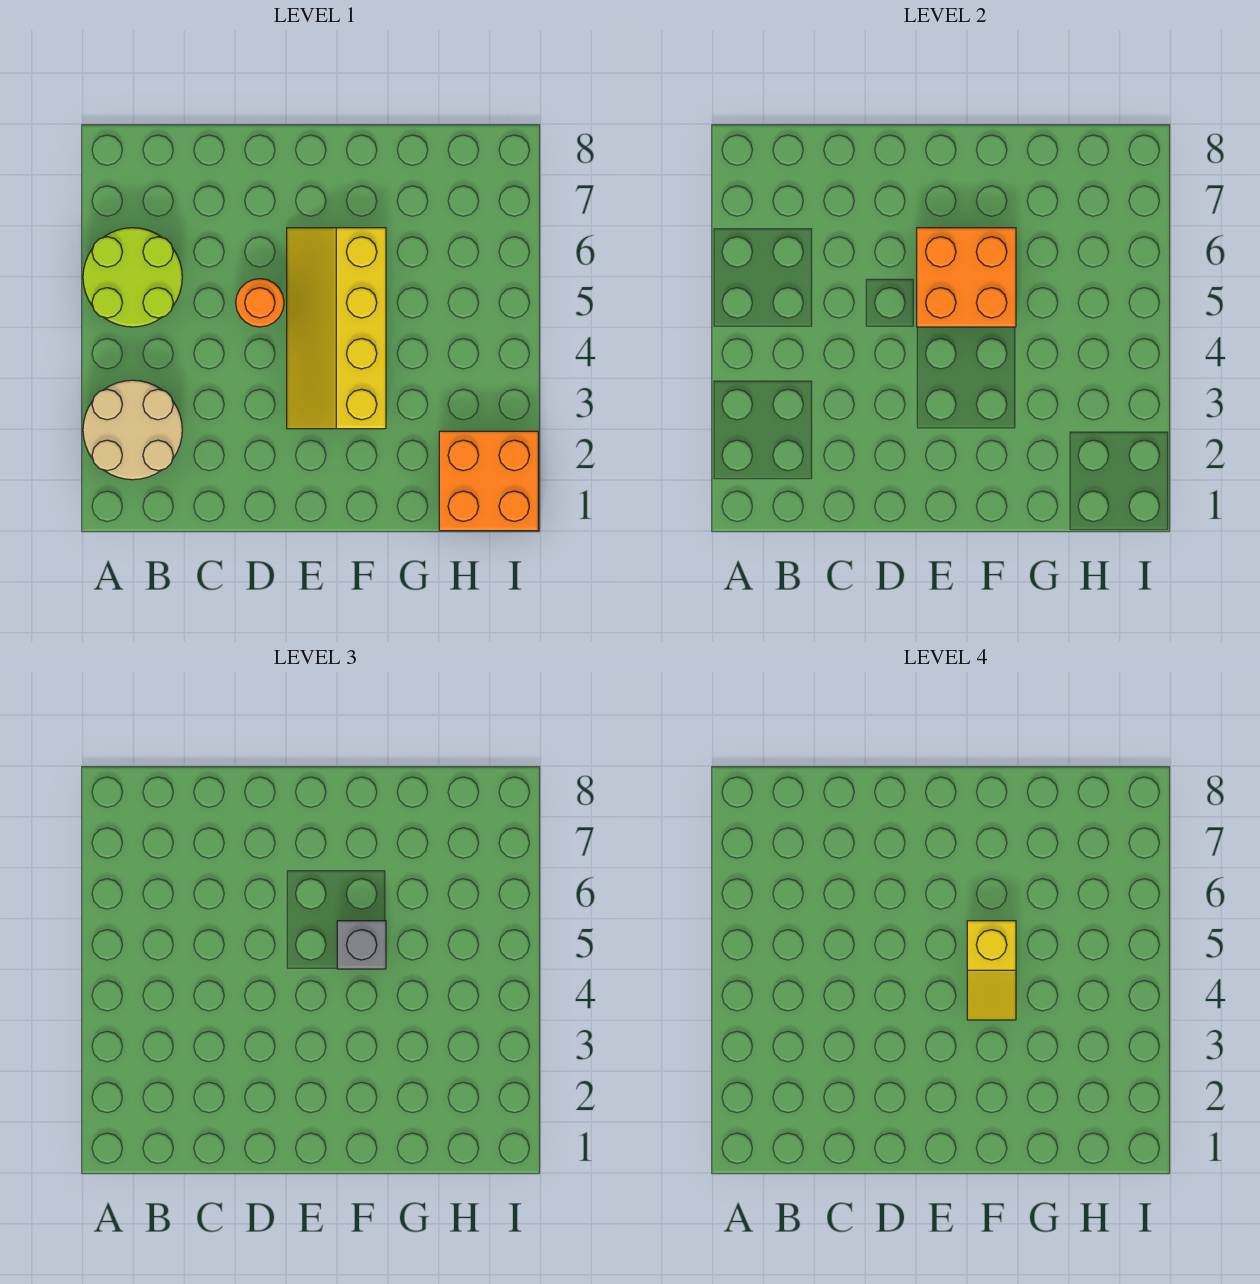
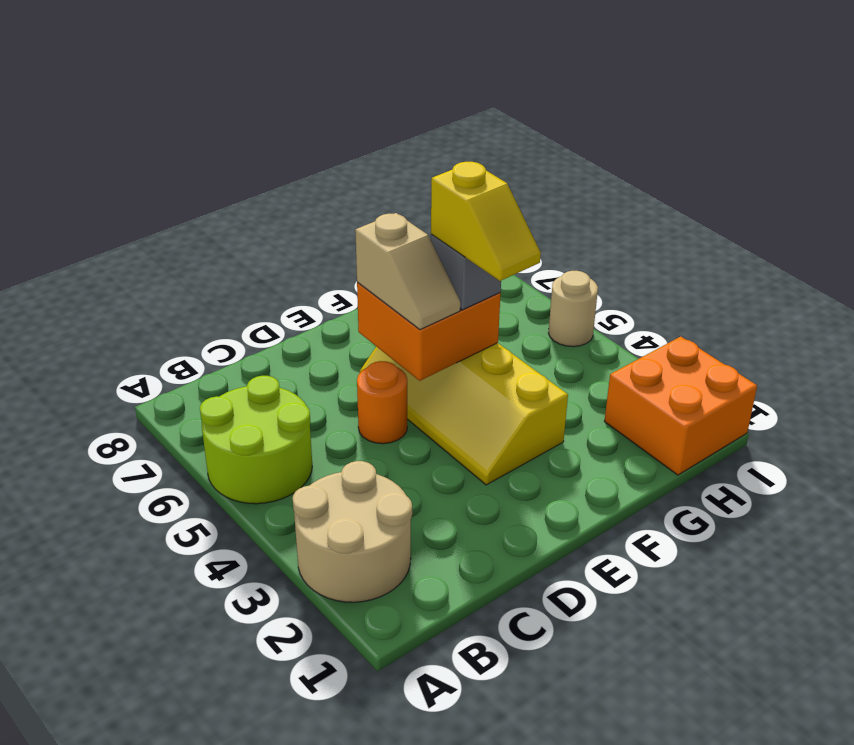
none -> tan slope E5:E6 level 3 top 6
none -> tan round brick I5 level 1

